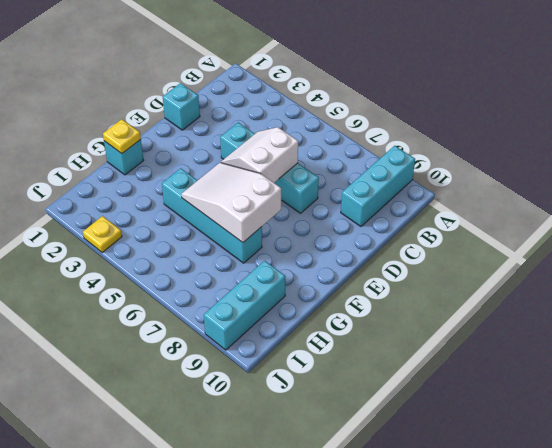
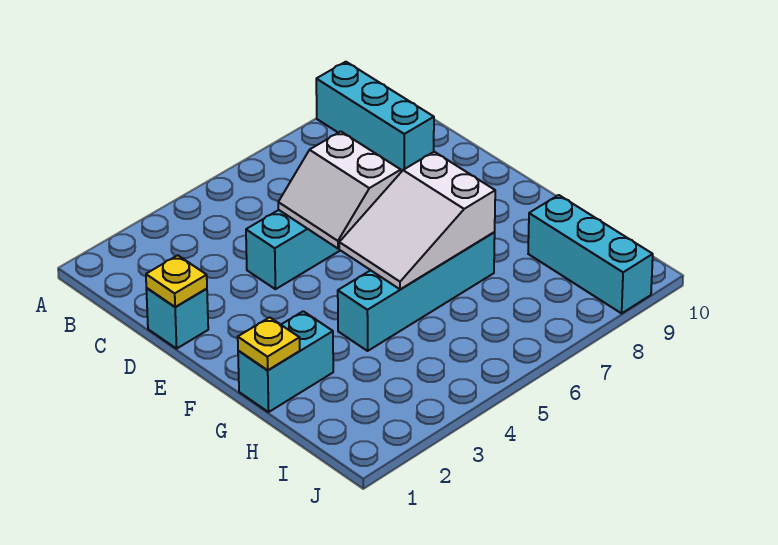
cyan brick G1 level 1 -> cyan brick G1:G2 level 1
yellow plate J3 level 1 -> yellow plate D1 level 2

